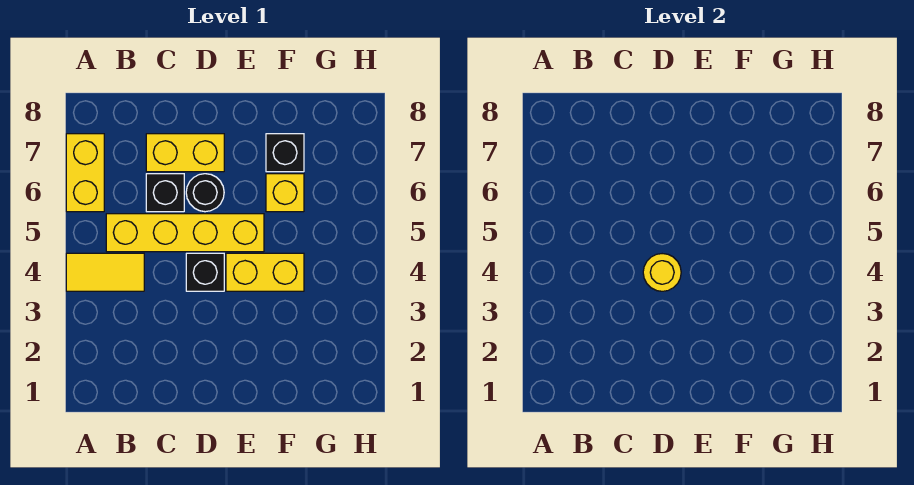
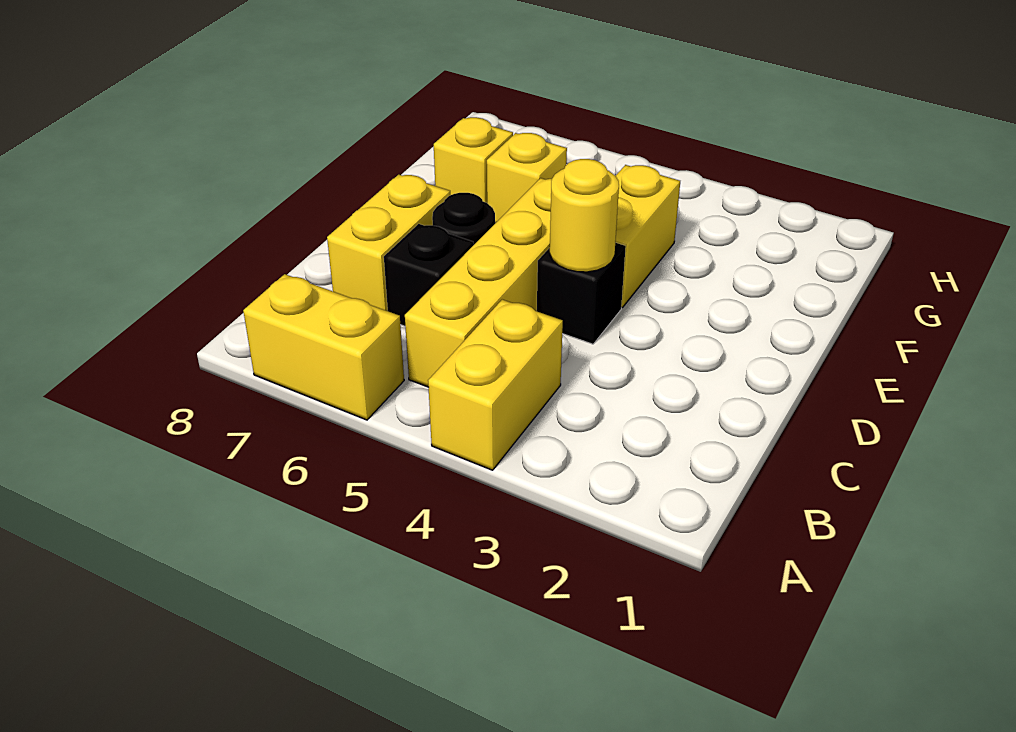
yellow tile A4:B4 level 1 -> yellow brick A4:B4 level 1
black brick F7 level 1 -> yellow brick F7 level 1

